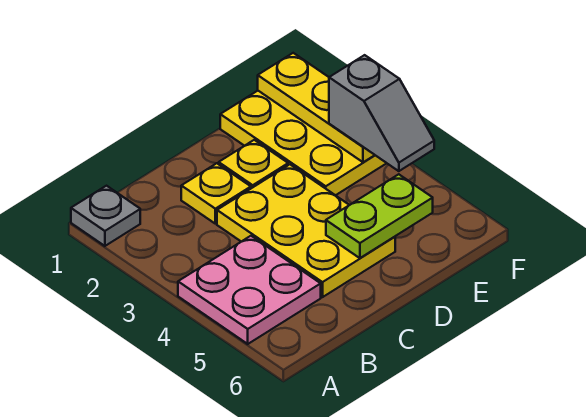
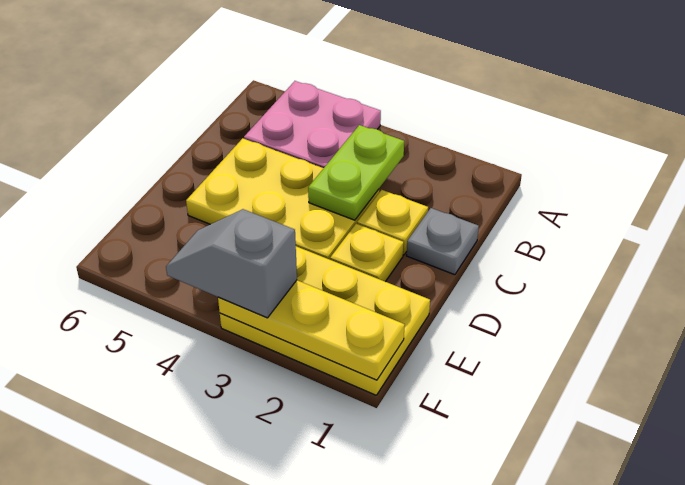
grey plate A1 level 1 -> grey plate C1 level 1
lime plate D5:E5 level 2 -> lime plate B3:C3 level 2

